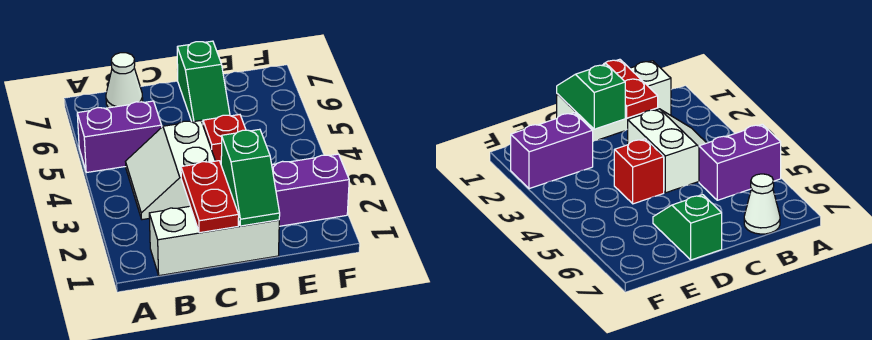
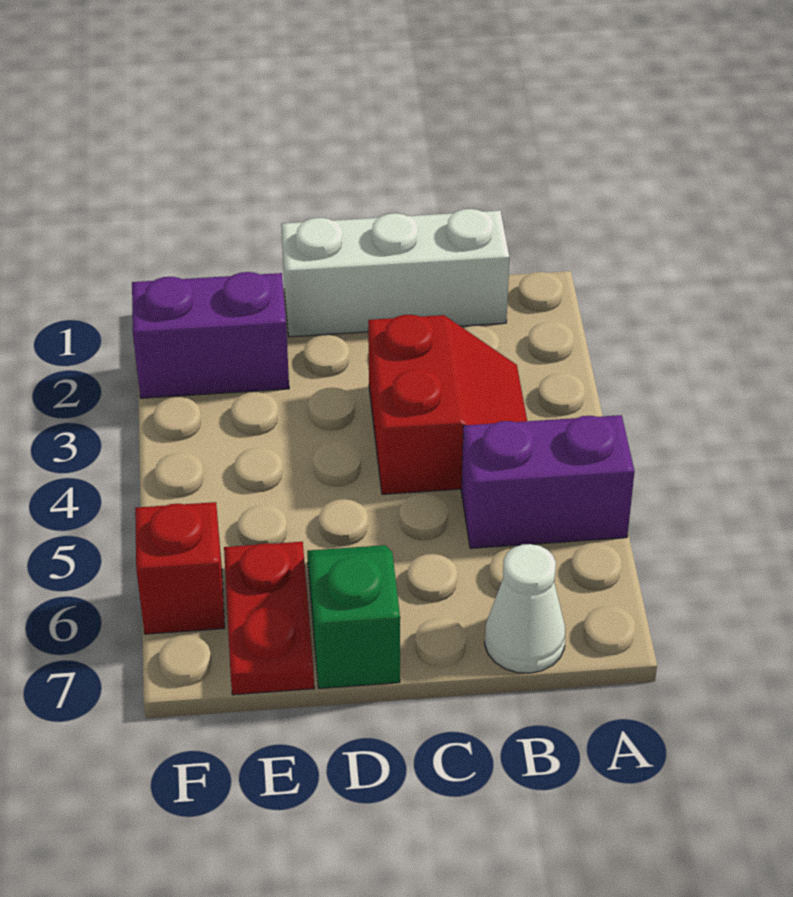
white slope B3:C4 level 1 top C -> red slope B3:C4 level 1 top C
red plate C1:C2 level 2 -> red plate E6:E7 level 1
green slope D1:D2 level 2 top 2 -> none
red brick D4 level 1 -> red brick F6 level 1

